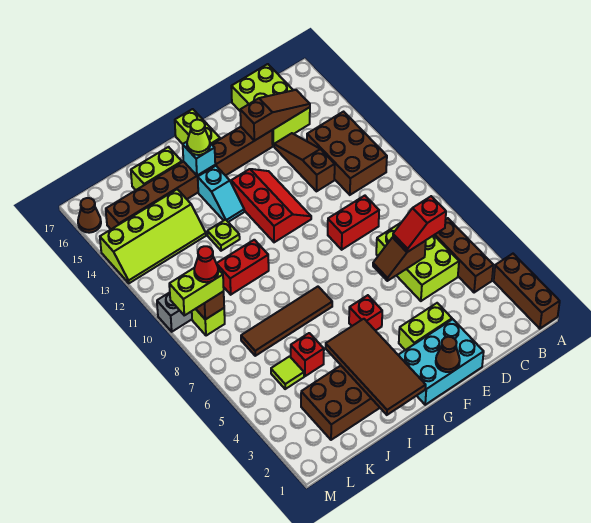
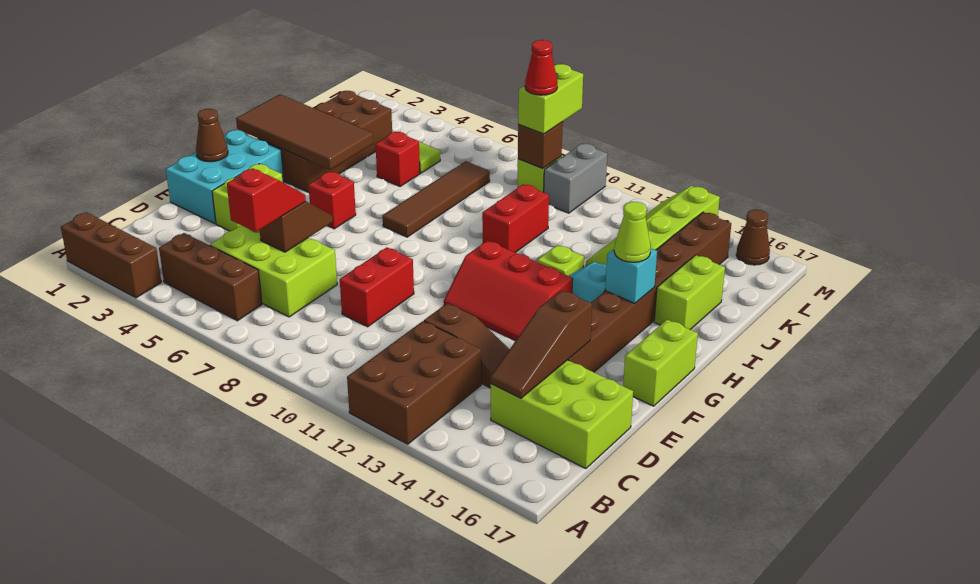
brown brick B11:C13 level 1 -> brown brick A12:C13 level 1
lime brick G16:G17 level 1 -> lime brick F17:G17 level 1

